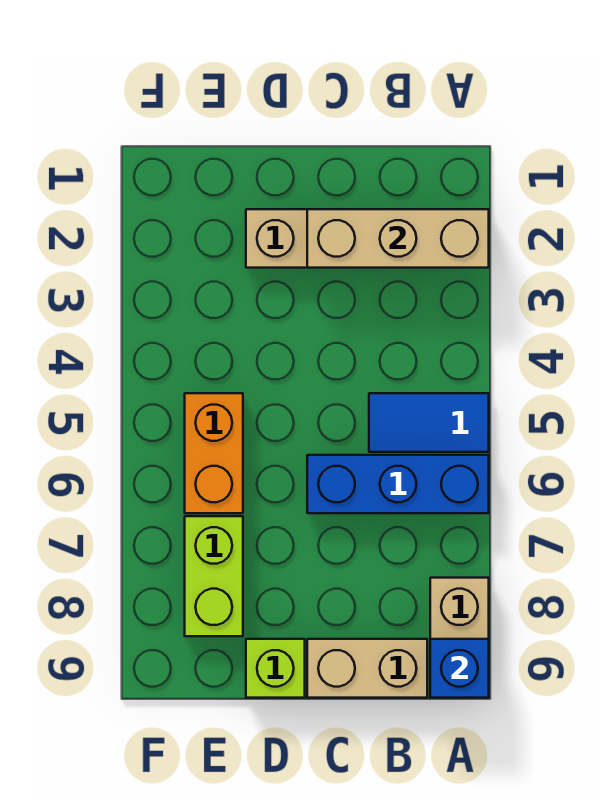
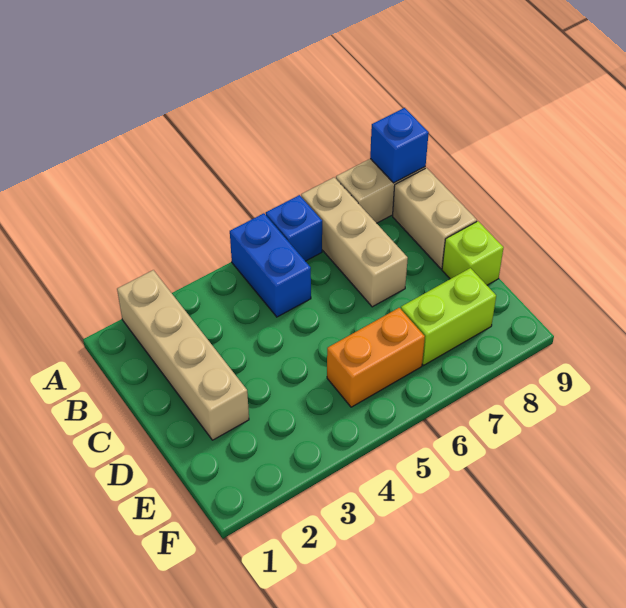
tan brick A2:C2 level 2 -> tan brick A7:C7 level 1
blue tile A5:B5 level 1 -> blue brick A5:B5 level 1
blue brick A6:C6 level 1 -> blue brick A6 level 1

